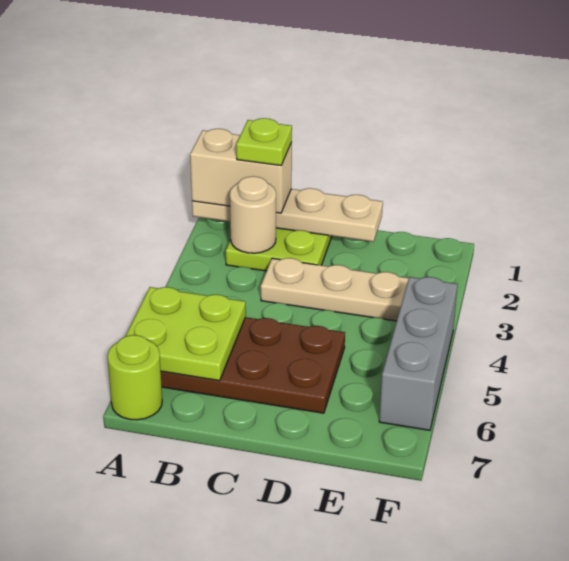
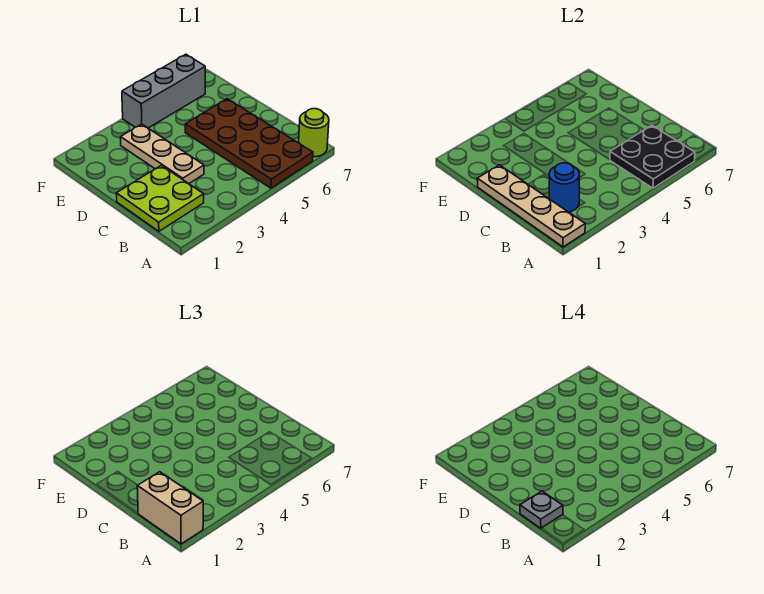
lime plate A5:B6 level 2 -> black plate A5:B6 level 2
lime plate B1 level 4 -> grey plate B1 level 4
tan round brick B2 level 2 -> blue round brick B2 level 2

